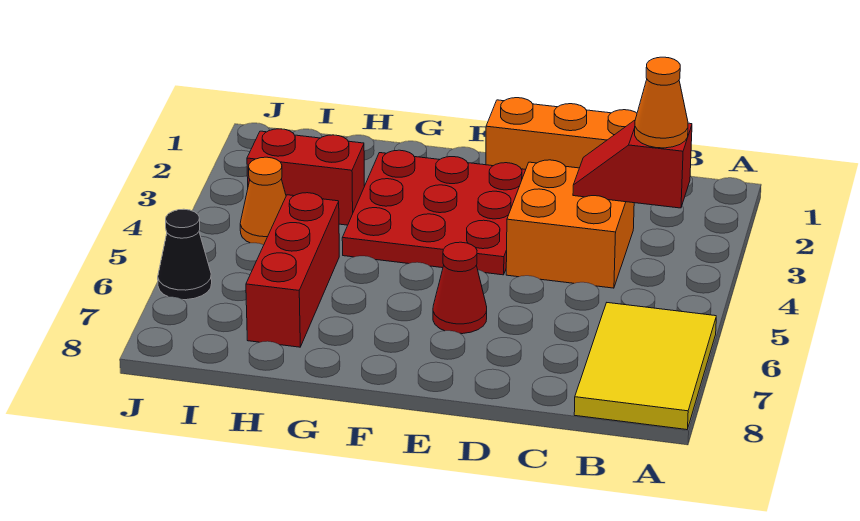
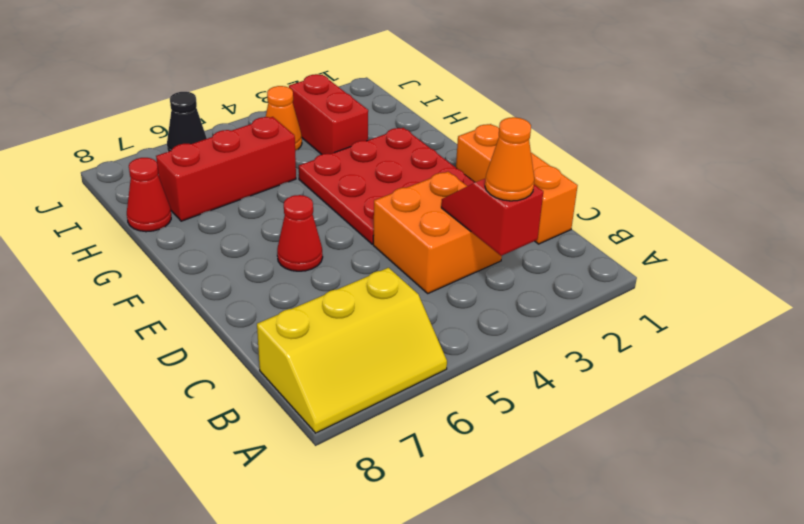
yellow tile A6:B8 level 1 -> yellow slope A6:B8 level 1 top B
none -> red cone H8 level 1

